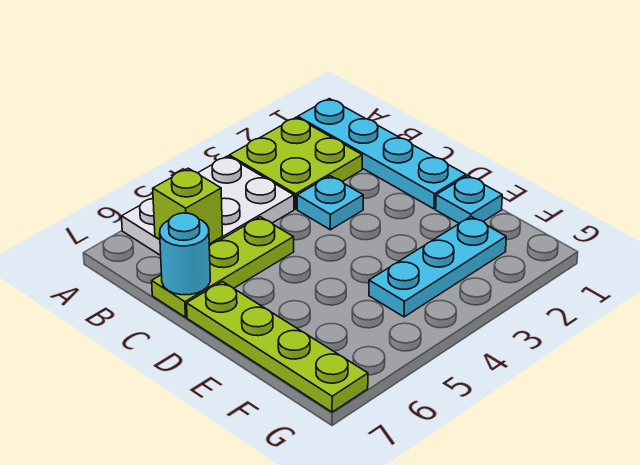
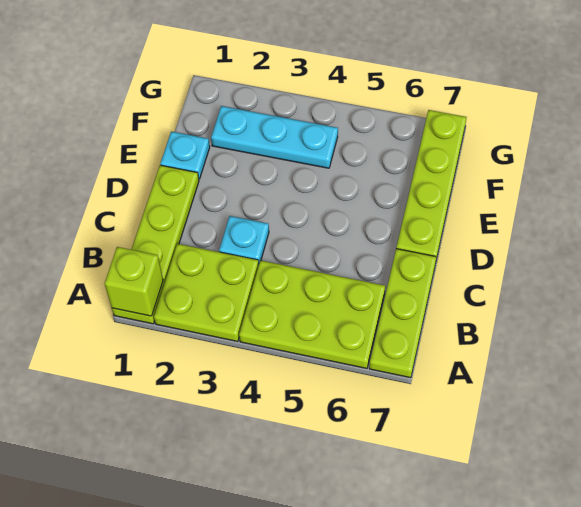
cyan plate A1:D1 level 1 -> lime plate A1:D1 level 1
white plate A4:B6 level 1 -> lime plate A4:B6 level 1
lime brick B6 level 2 -> lime brick A1 level 2
lime plate C5:C7 level 1 -> lime plate A7:C7 level 1
cyan round brick C7 level 2 -> none

